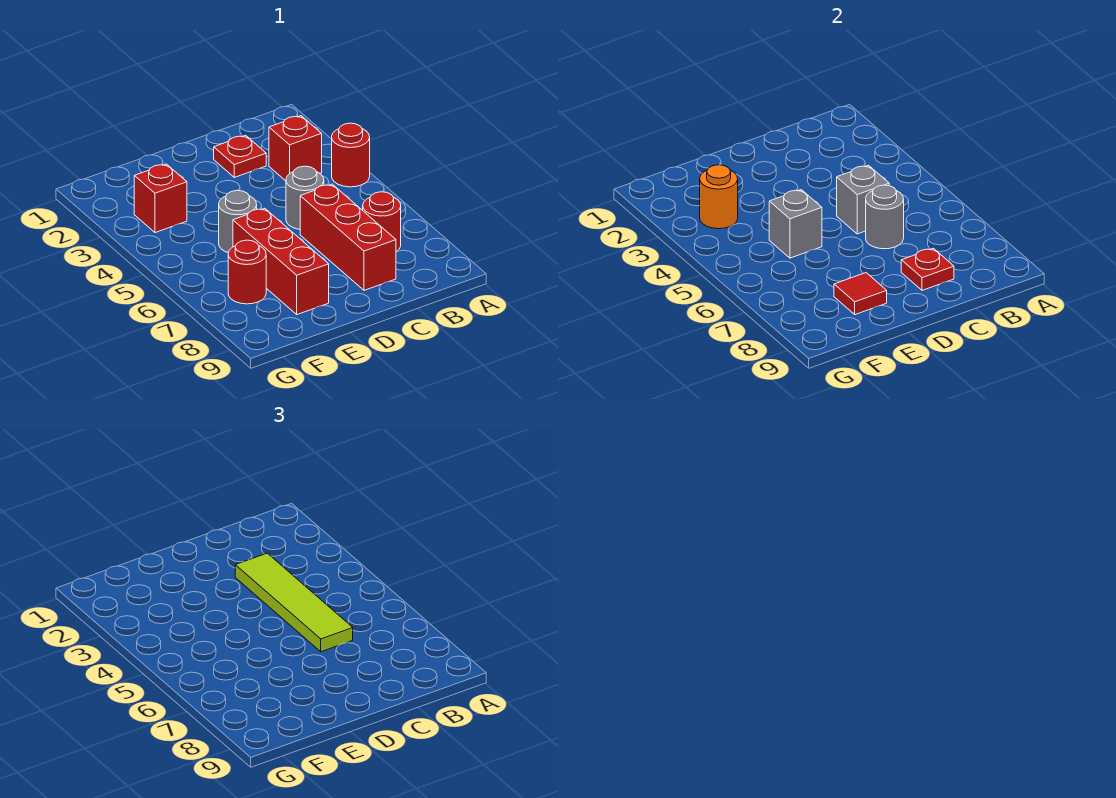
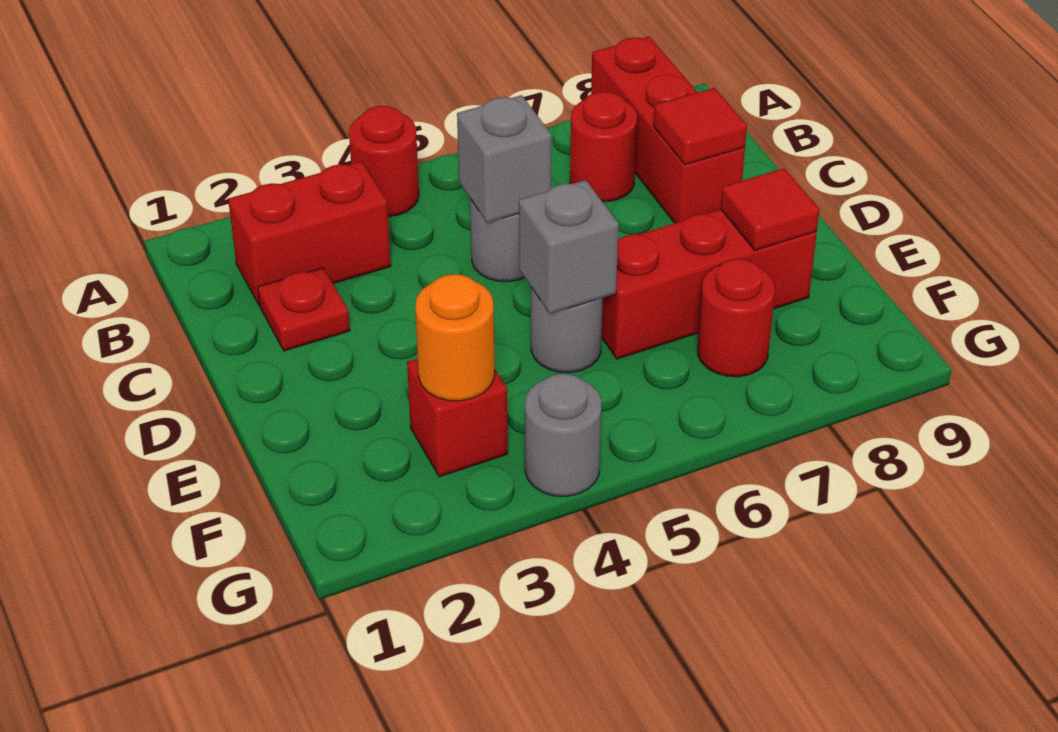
red brick B3 level 1 -> red brick B2:B3 level 1
lime tile C3:C6 level 3 -> none
red brick C6:C8 level 1 -> red brick A8:C8 level 1
grey round brick C6 level 2 -> grey round brick G4 level 1
red plate C8 level 2 -> red tile C8 level 2

